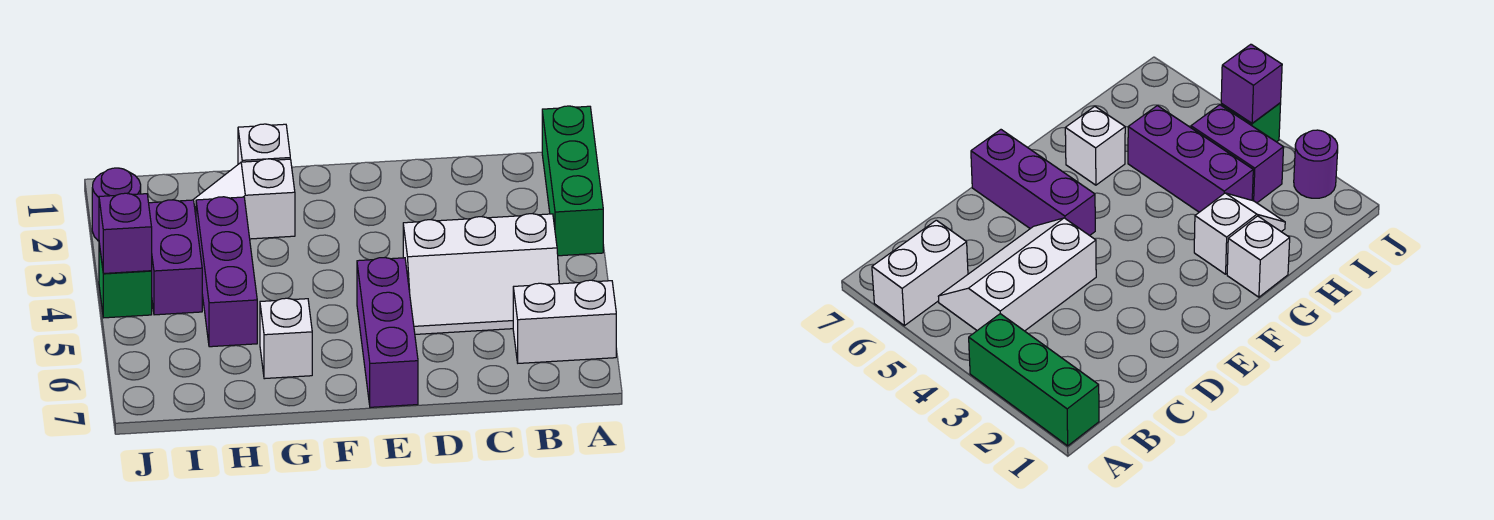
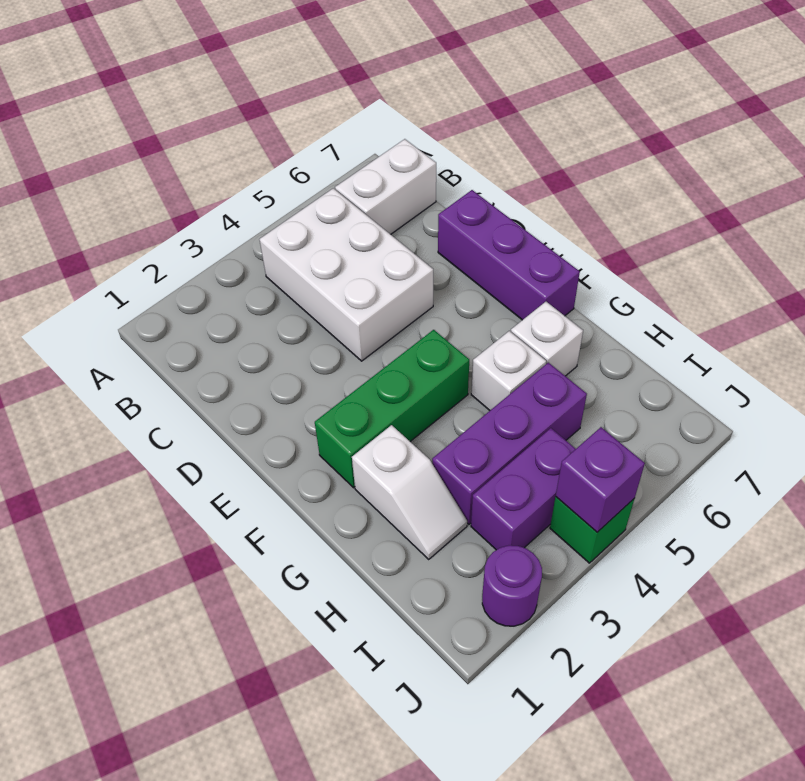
green brick A1:A3 level 1 -> green brick F2:F4 level 1
white brick A6:B6 level 1 -> white brick B6:B7 level 1
white slope B4:D5 level 1 top 4 -> white brick B4:D5 level 1
purple brick E5:E7 level 1 -> purple brick D7:F7 level 1
white brick G1 level 1 -> white brick G5 level 1

